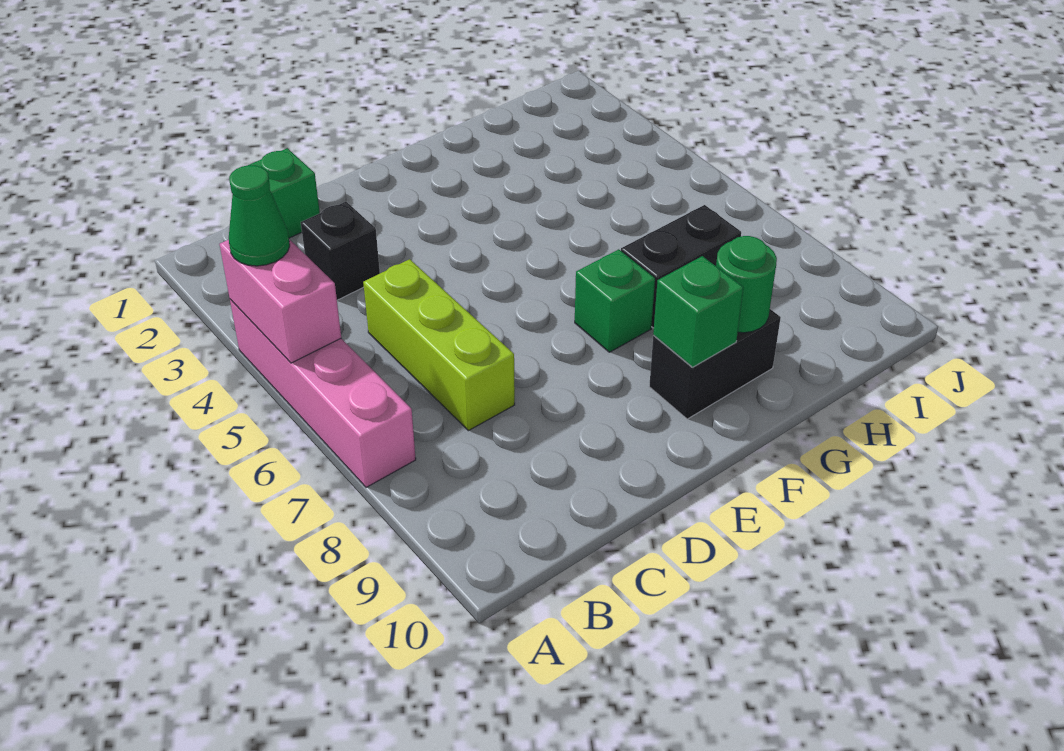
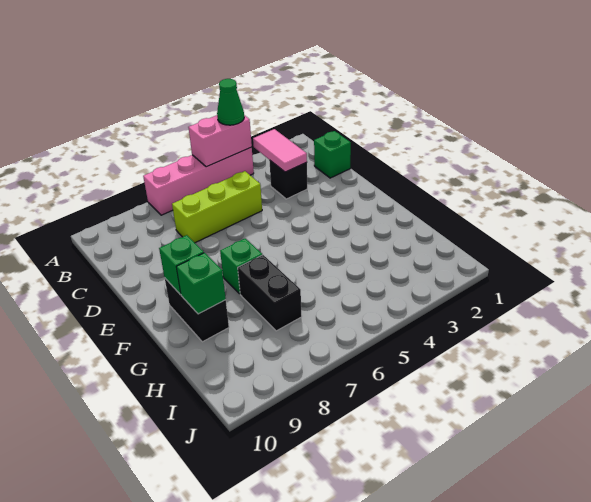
none -> pink tile B3:C3 level 2
green round brick G9 level 2 -> green brick G9 level 2

